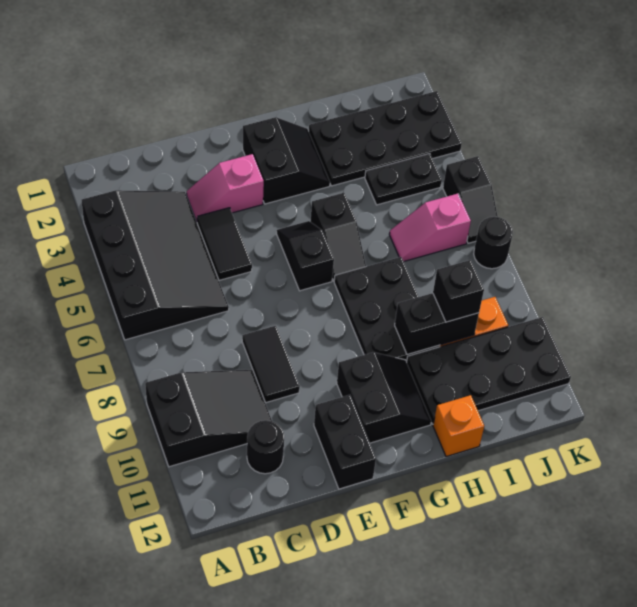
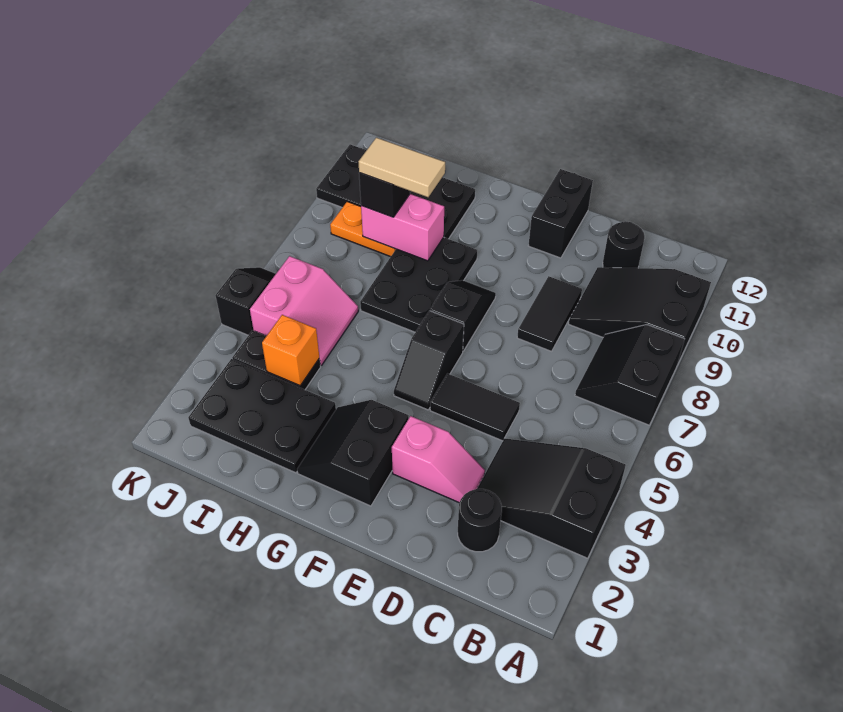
black slope A3:C6 level 1 top A -> black slope A3:C4 level 1 top A
black tile D4:D5 level 1 -> black tile D5:E5 level 1
black slope F10:G11 level 1 top F -> black slope A7:B8 level 1 top A
black slope G5:G6 level 1 top 5 -> black slope F7:F8 level 1 top 7
black plate H2:K3 level 1 -> black plate H2:J3 level 1
black brick H9:I9 level 2 -> pink brick H9:I9 level 2
none -> tan tile H9:I9 level 4
orange brick H12 level 1 -> orange brick I4 level 2
pink slope I6:J6 level 1 top J -> pink slope I5:J6 level 1 top J
black round brick K7 level 1 -> black round brick C2 level 1

